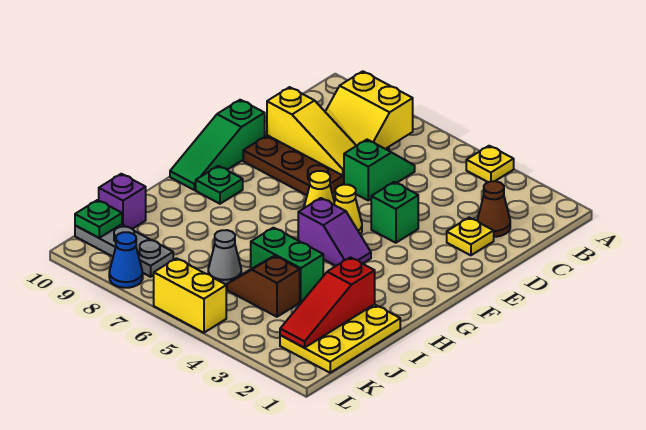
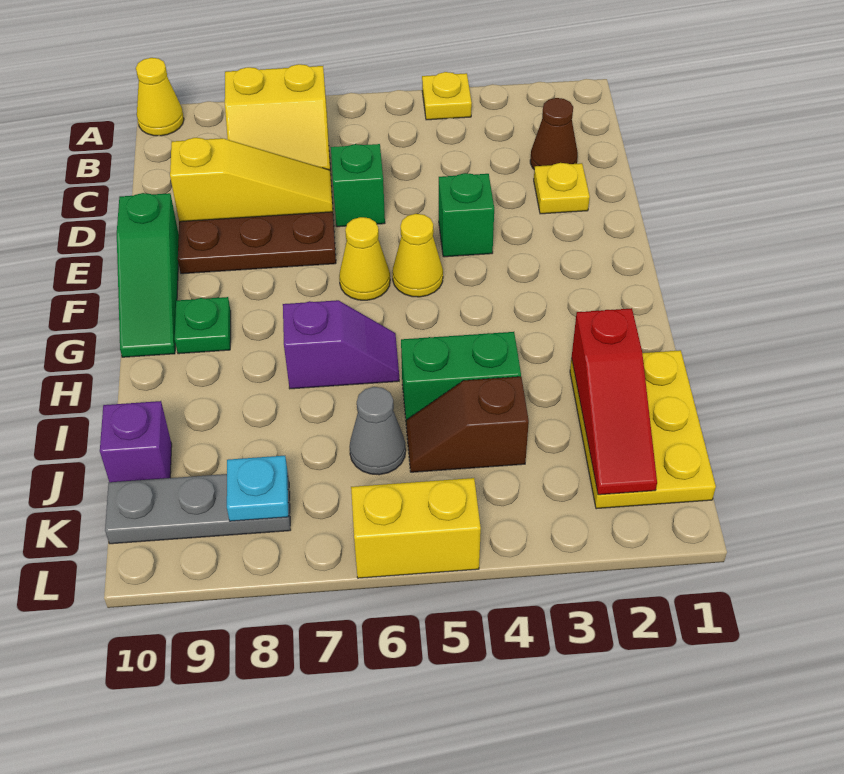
none -> yellow cone A10 level 1
purple slope G4:G5 level 1 top 5 -> purple slope H6:H7 level 1 top 7
none -> cyan plate K8 level 2
green plate K10 level 2 -> none
blue cone L8 level 1 -> none

